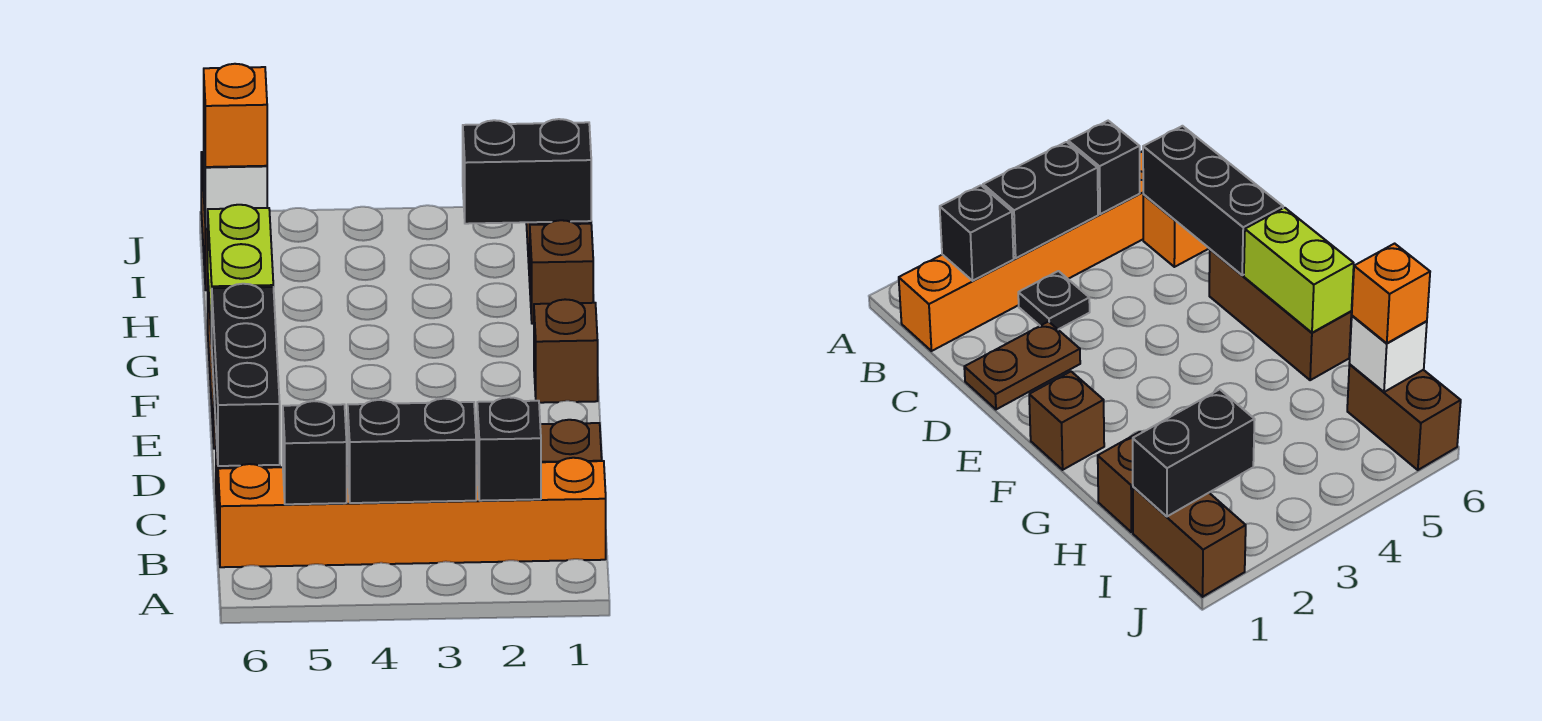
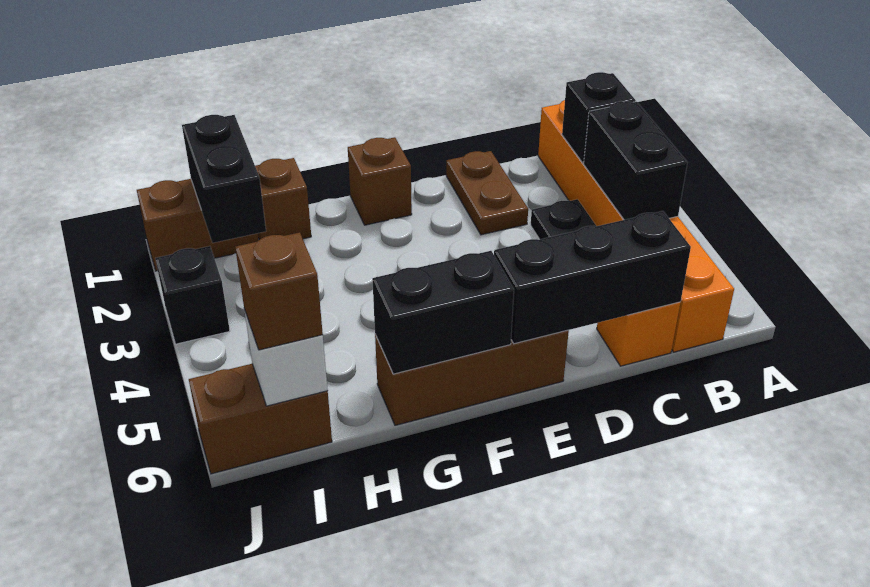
black brick B5 level 2 -> black brick J3 level 1
lime brick F6:G6 level 2 -> black brick F6:G6 level 2
orange brick I6 level 3 -> brown brick I6 level 3

